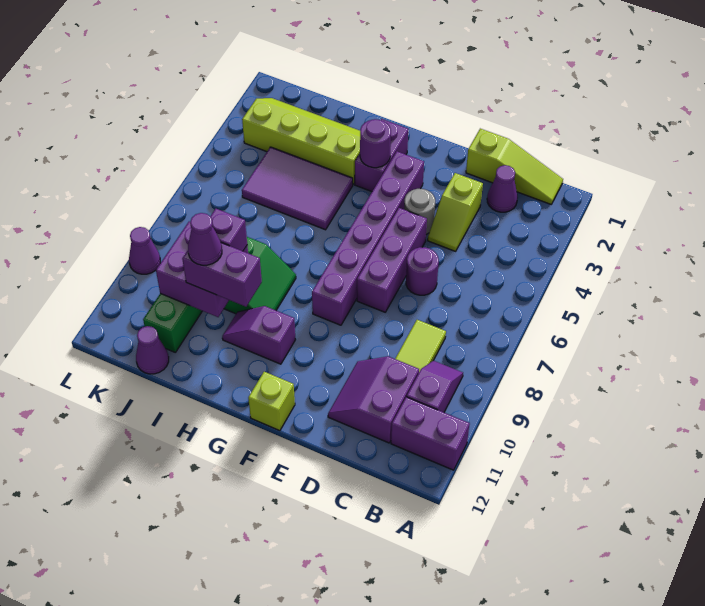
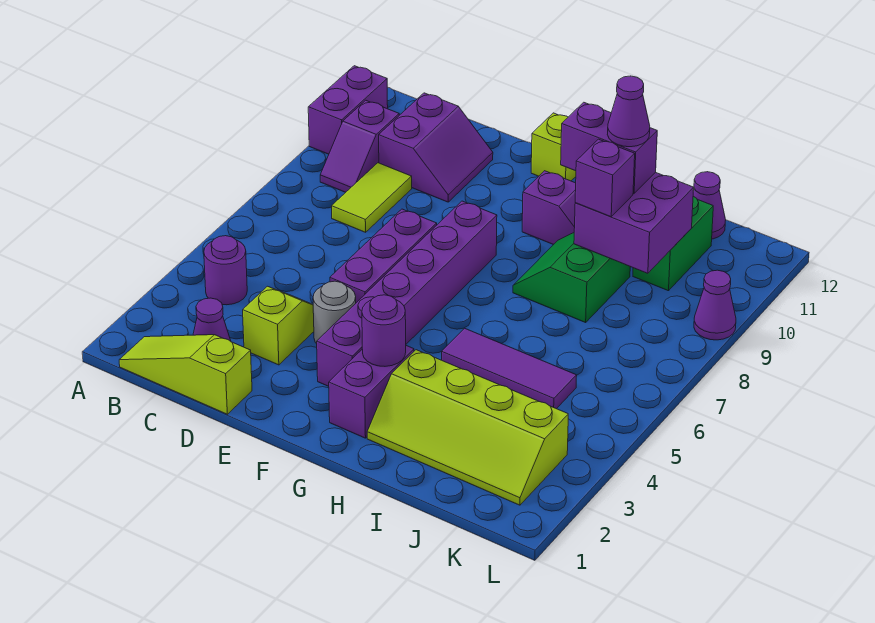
purple brick A11:B11 level 1 -> purple brick A10:A11 level 1
purple round brick D6 level 1 -> purple round brick B4 level 1
purple tile H4:J5 level 1 -> purple tile H5:J5 level 1

